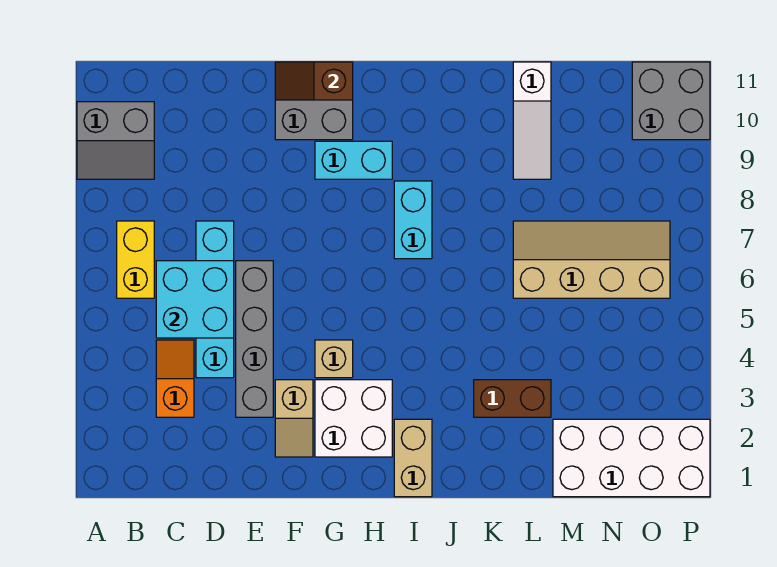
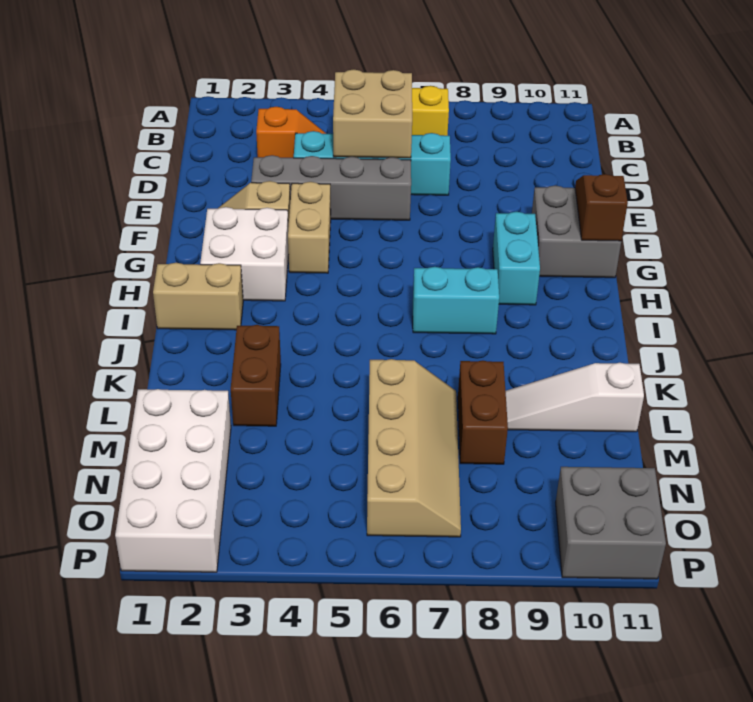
grey slope A9:B10 level 1 top 10 -> none
cyan brick C5:D6 level 2 -> tan brick C5:D6 level 2
tan brick G4 level 1 -> tan brick F4:G4 level 1
none -> brown brick L8:M8 level 1

